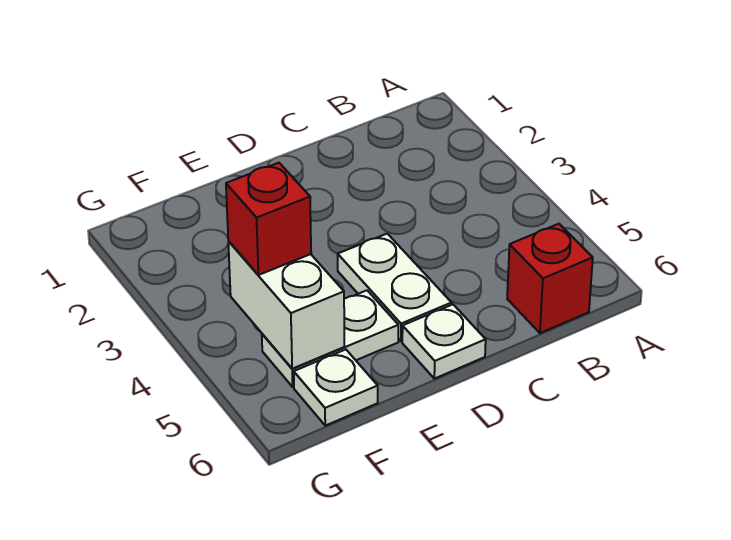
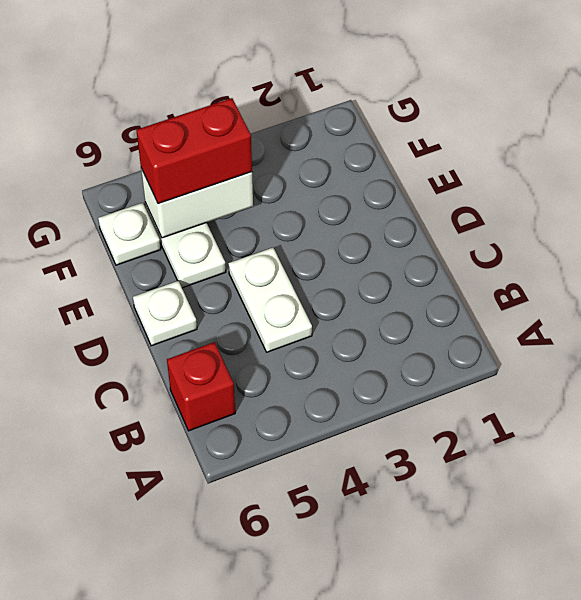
white plate D4:D5 level 1 -> white plate C4:D4 level 1
red brick F4 level 3 -> red brick F4:F5 level 3

